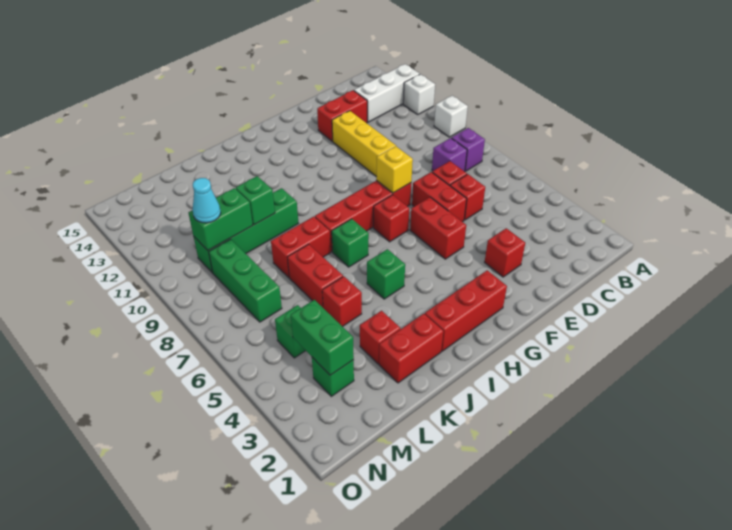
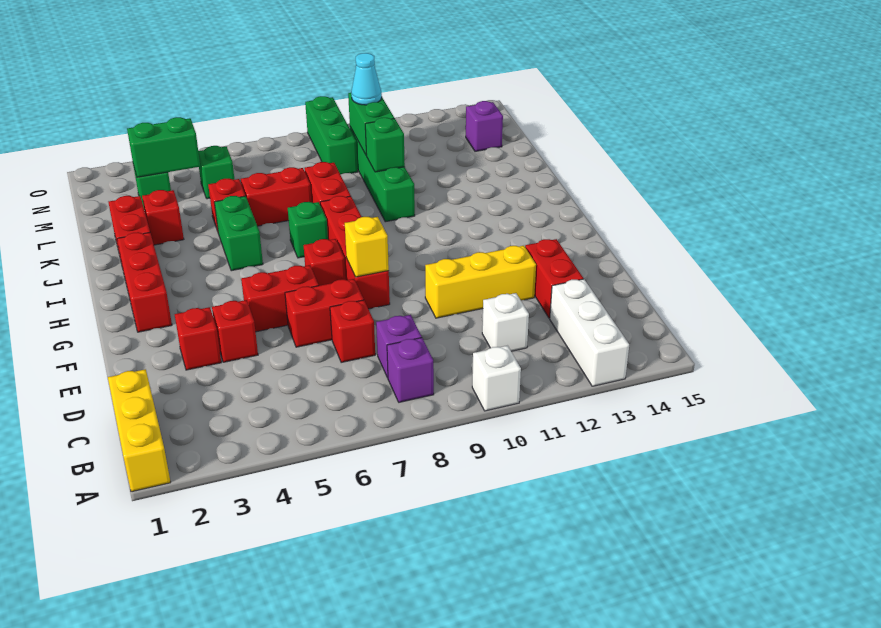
none -> yellow brick A1:C1 level 1
white brick A12 level 1 -> white brick C11 level 1
red brick D6 level 1 -> red brick E4 level 1
green brick I5 level 1 -> green brick I5:J5 level 1
green brick M7:M9 level 1 -> green brick M9:O9 level 1
none -> purple brick M14 level 1

